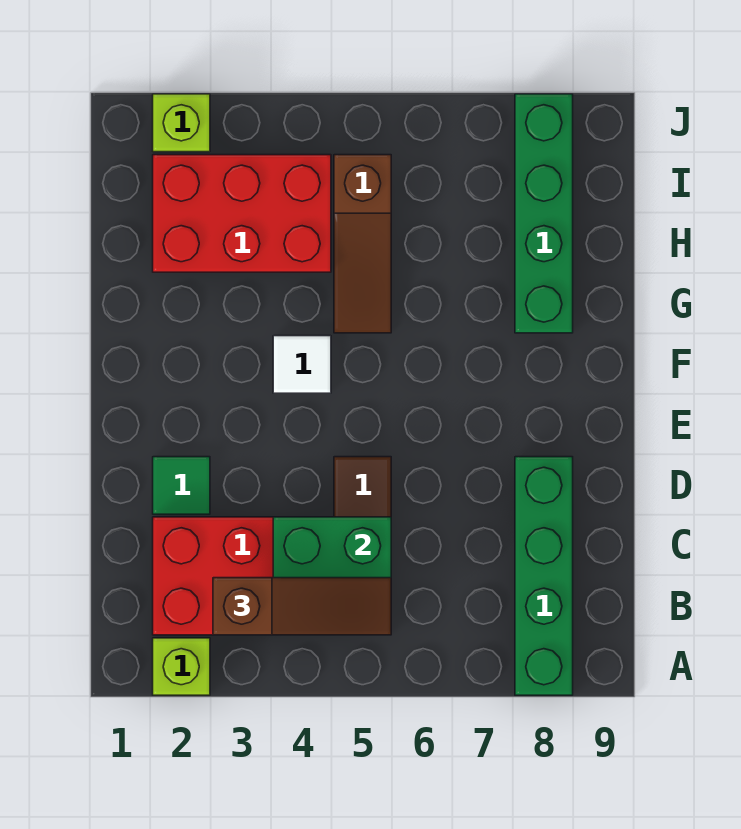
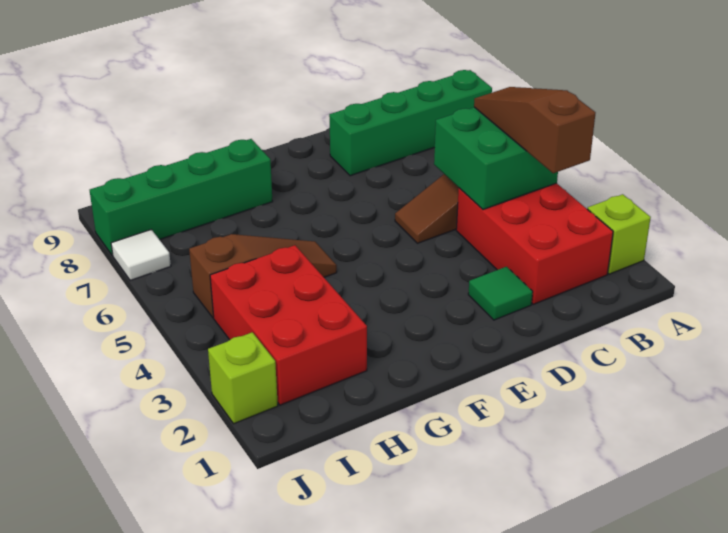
white tile F4 level 1 -> white tile J7 level 1

